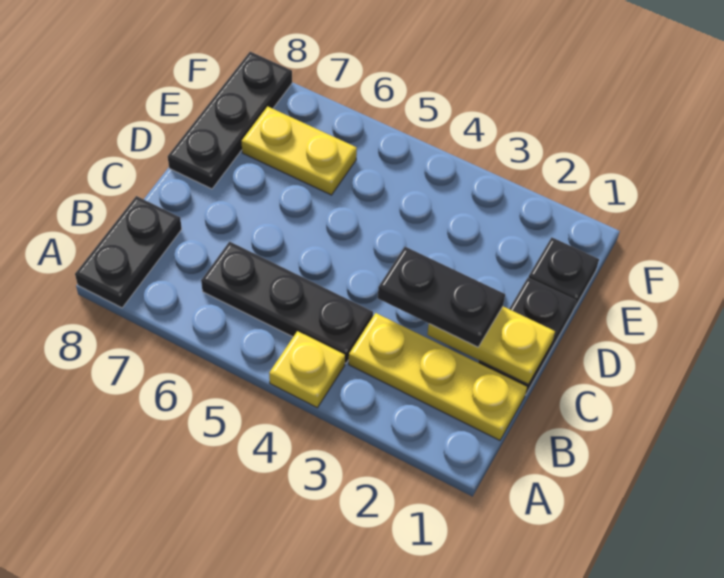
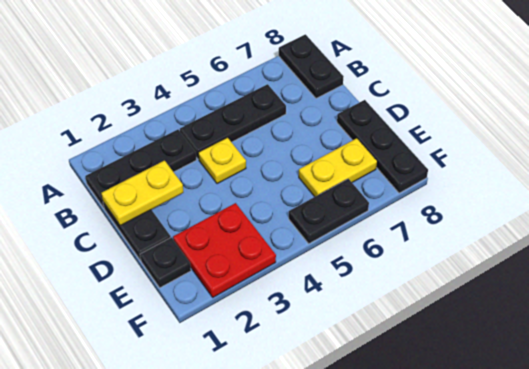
yellow plate A4 level 1 -> yellow plate C4 level 1
yellow plate B1:B3 level 1 -> black plate B1:B3 level 1
black plate C2:C3 level 3 -> black plate F5:F6 level 1
none -> red plate E2:F3 level 1

